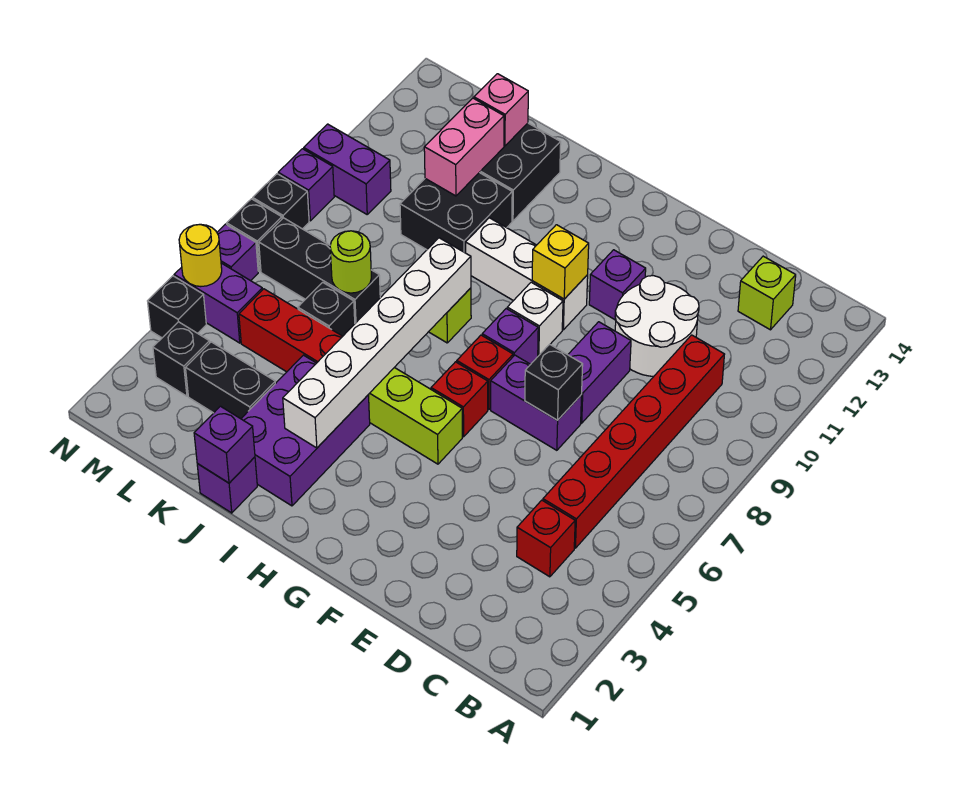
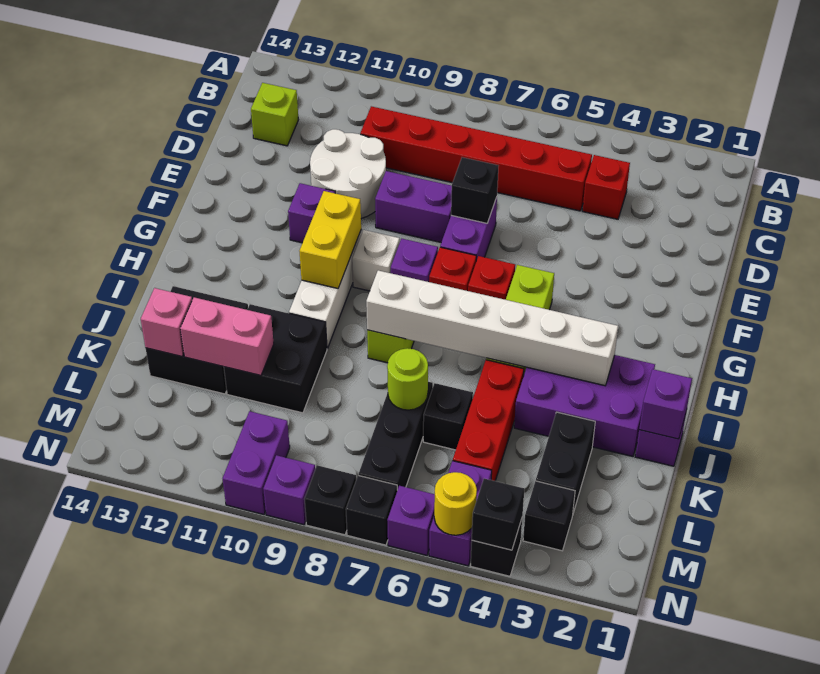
yellow brick G10 level 2 -> yellow brick G10:H10 level 2
none -> black brick N4 level 2

